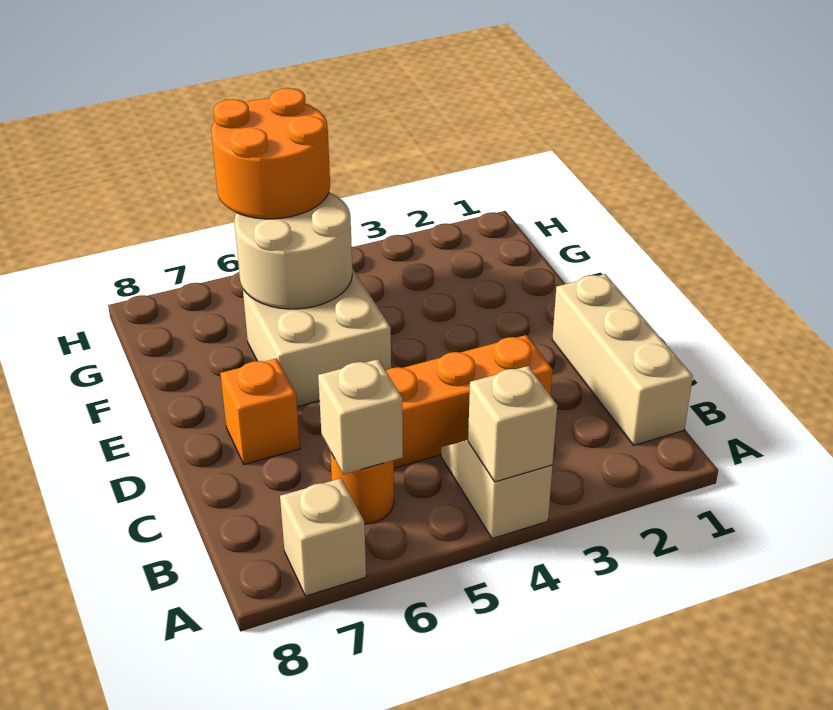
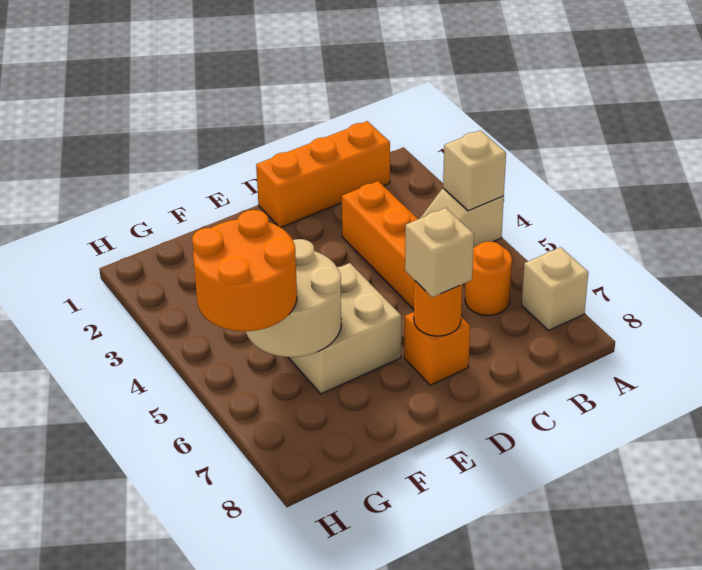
tan brick B1:D1 level 1 -> orange brick B1:D1 level 1
tan brick B6 level 2 -> tan brick D7 level 3
none -> orange round brick D7 level 2

